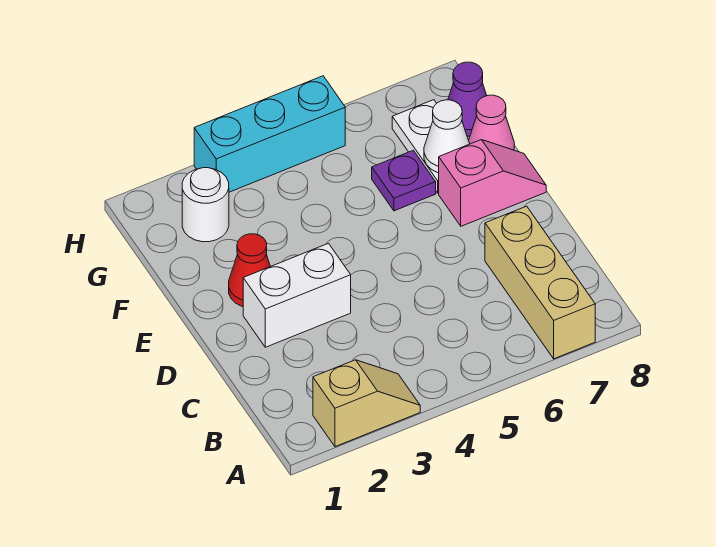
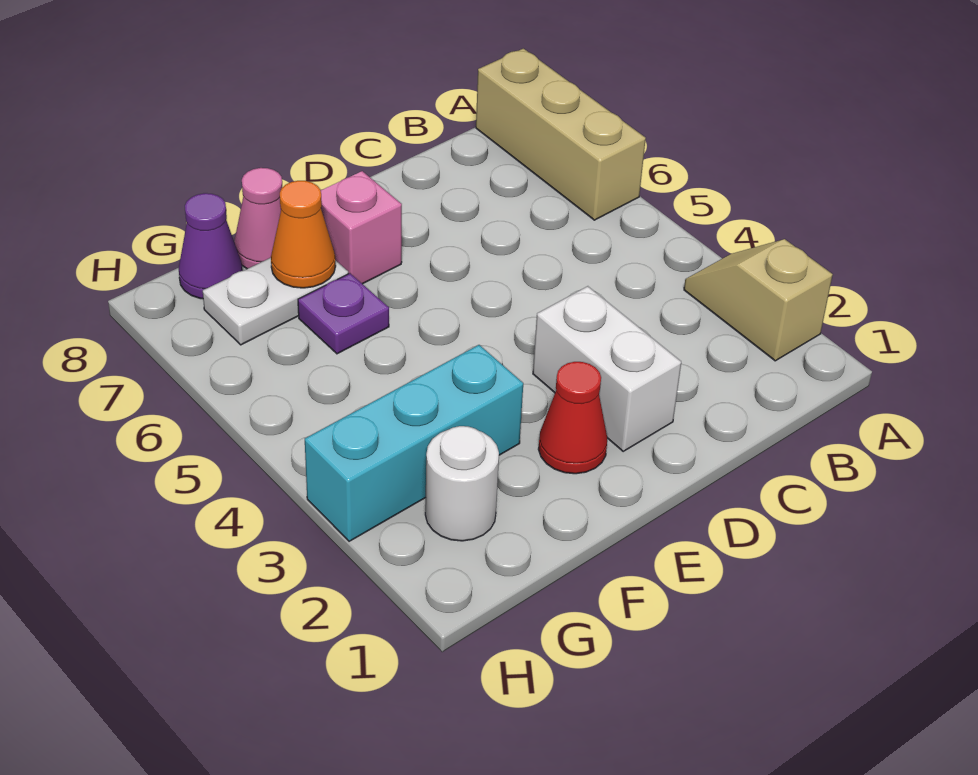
tan brick A7:C7 level 1 -> tan brick A6:A8 level 1
white cone F7 level 2 -> orange cone F7 level 2
cyan brick H3:H5 level 1 -> cyan brick F3:H3 level 1

